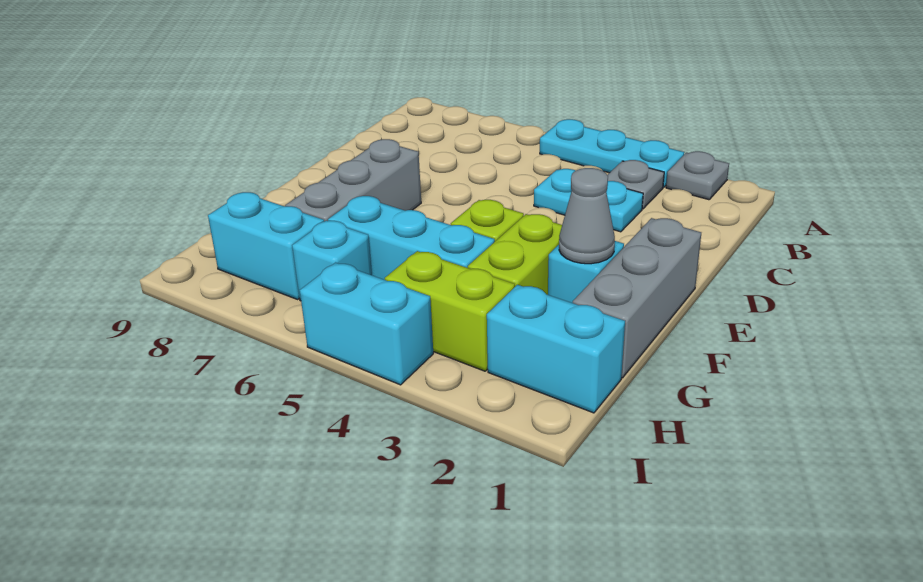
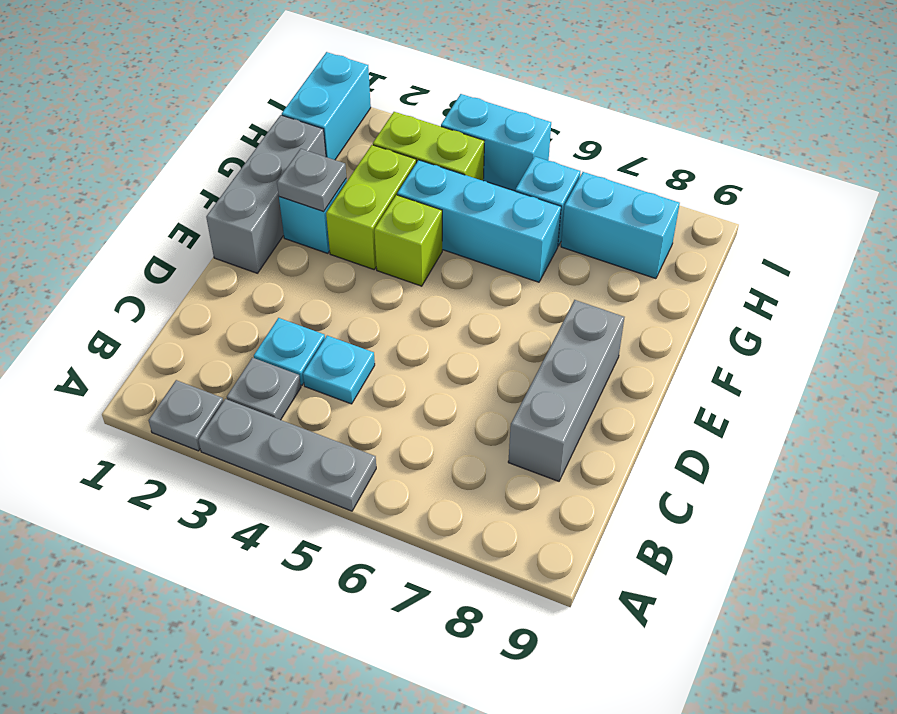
cyan plate A3:A5 level 1 -> grey plate A3:A5 level 1
grey brick E7:G7 level 1 -> grey brick C8:E8 level 1
grey cone F2 level 2 -> grey plate F2 level 2
cyan brick H1:H2 level 1 -> cyan brick H1:I1 level 1

